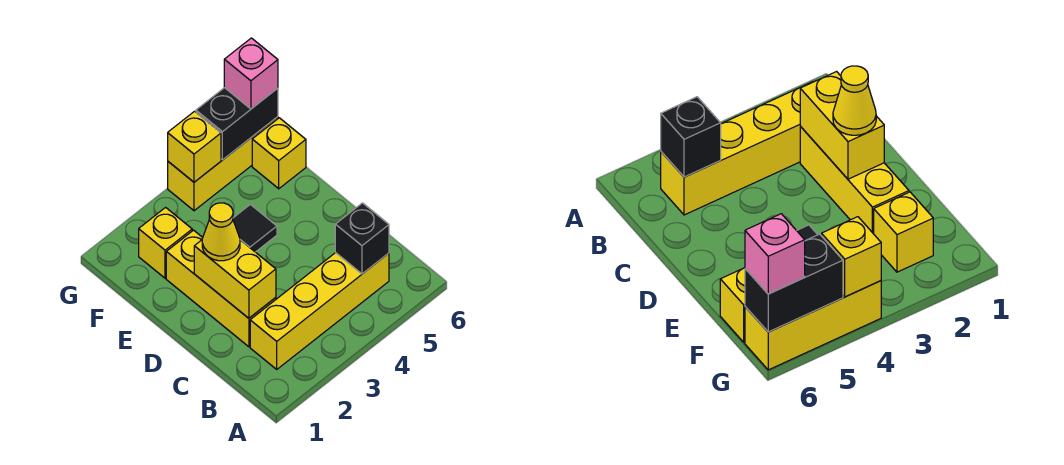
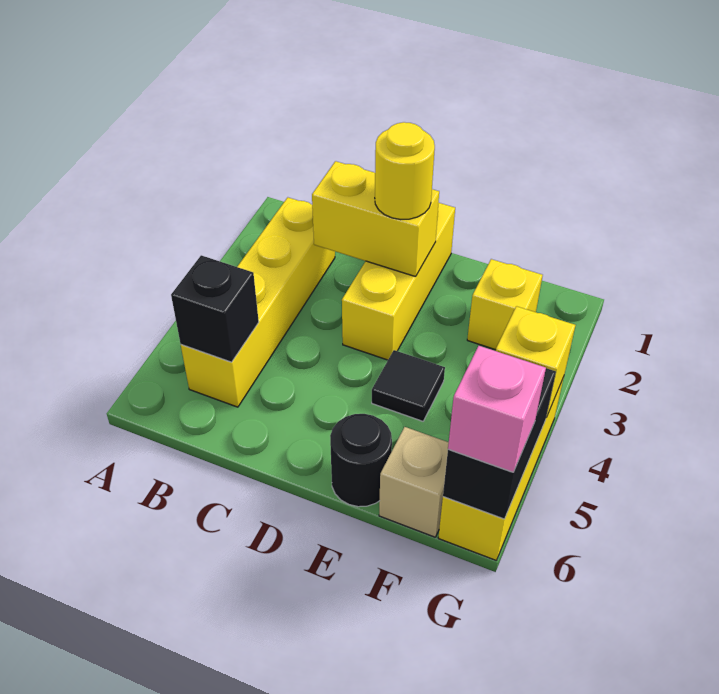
yellow brick C2:E2 level 1 -> yellow brick D1:D3 level 1
yellow cone D2 level 3 -> yellow round brick D2 level 3
none -> black round brick E6 level 1
yellow brick F6 level 1 -> tan brick F6 level 1

